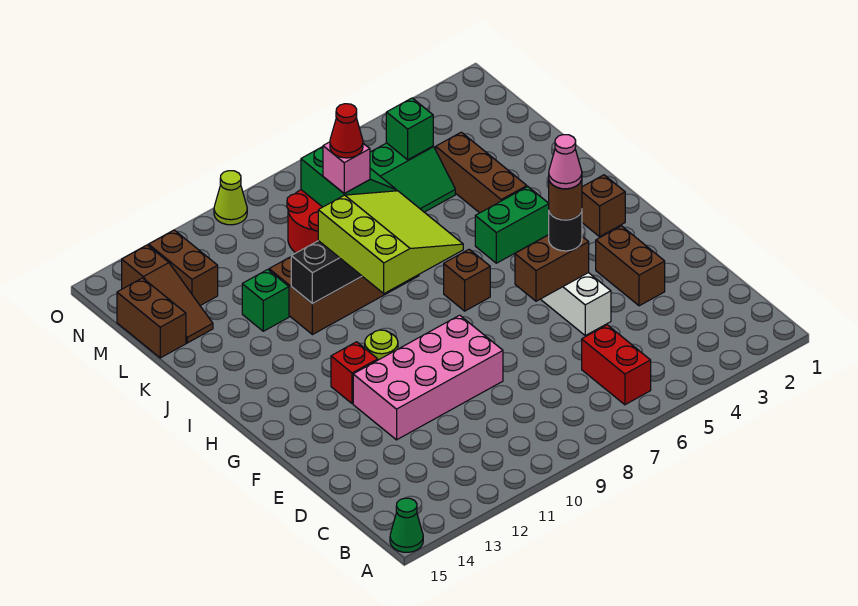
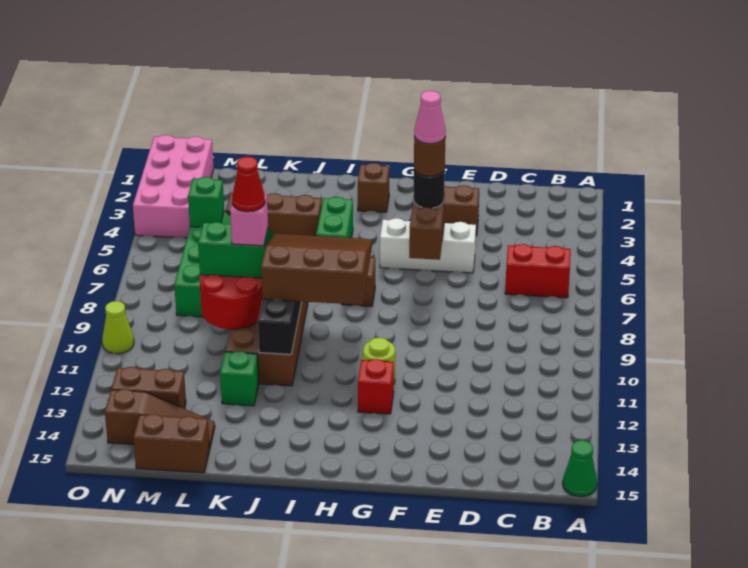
pink brick E9:F12 level 1 -> pink brick N1:O4 level 1
lime slope H8:J10 level 3 top 10 -> brown slope H8:J10 level 3 top 10

